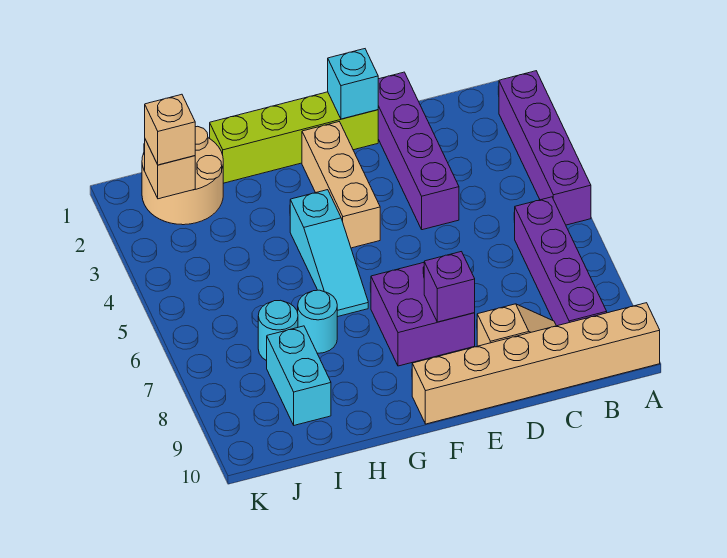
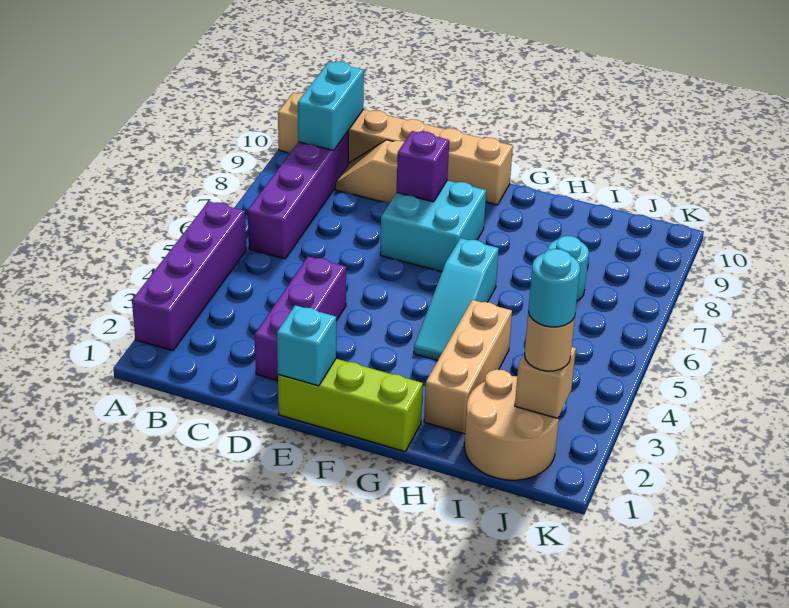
purple brick D1:D4 level 1 -> purple brick D2:D4 level 1
lime brick E1:H1 level 1 -> lime brick E1:G1 level 1
purple brick E7:F8 level 1 -> cyan brick E7:F8 level 1
tan brick F2:F4 level 1 -> tan brick H2:H4 level 1
cyan slope G4:G6 level 1 top 4 -> cyan slope G4:G6 level 1 top 6
cyan round brick H7 level 1 -> cyan round brick J2 level 4
cyan brick I8:I9 level 1 -> cyan brick B9:B10 level 2
tan brick J2 level 3 -> tan round brick J2 level 3

